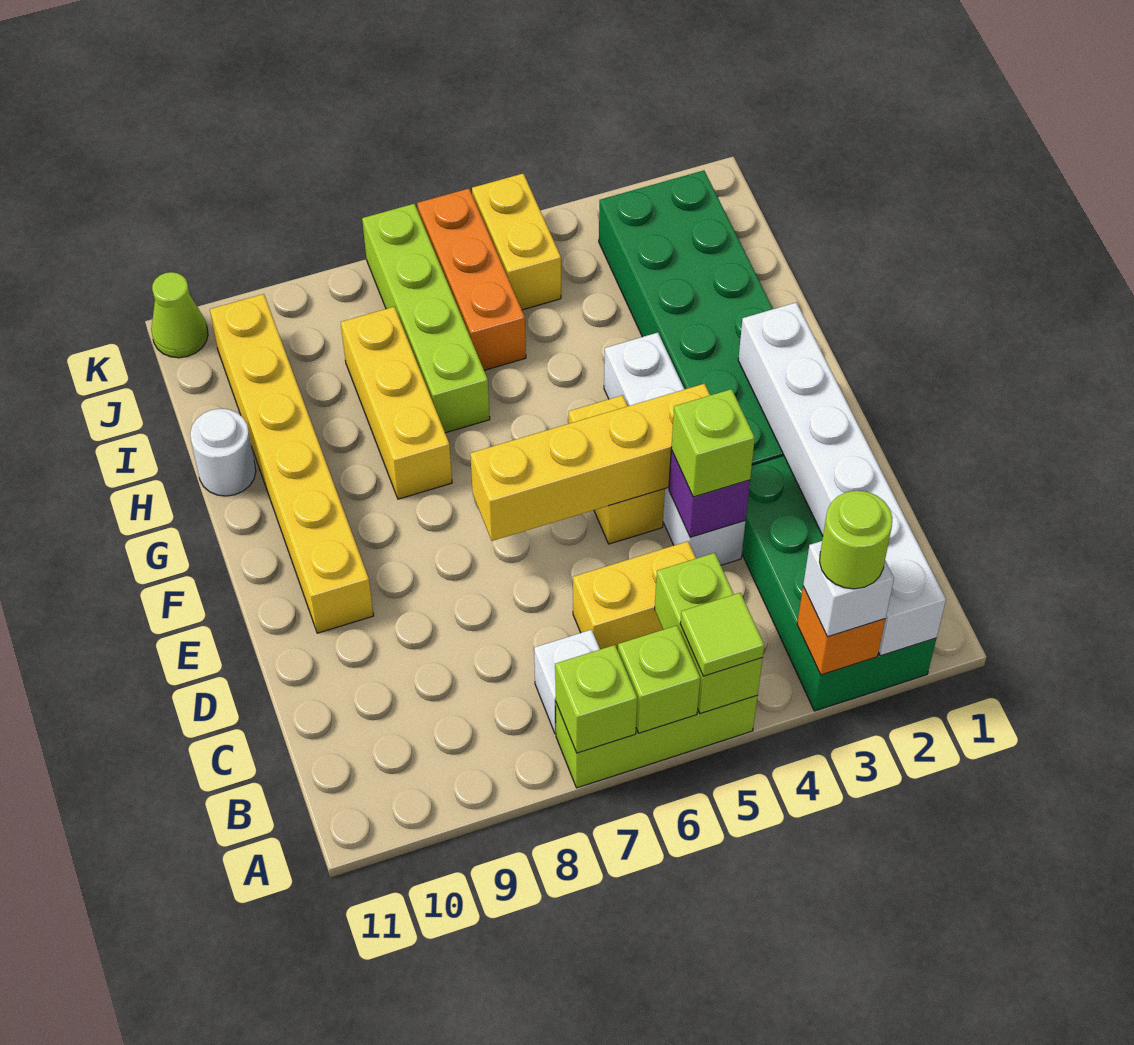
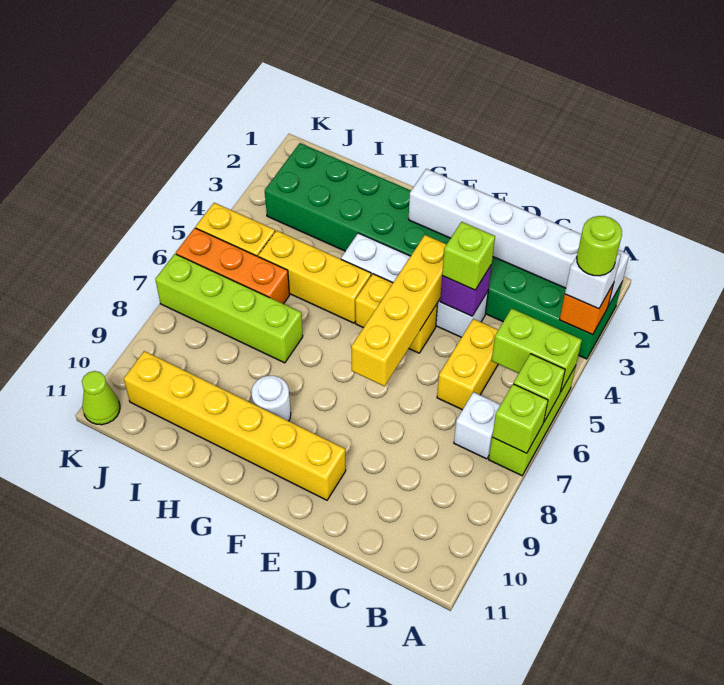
lime tile A5 level 3 -> none
yellow brick G8:I8 level 1 -> yellow brick G5:I5 level 1
white round brick H11 level 1 -> white round brick G9 level 1

